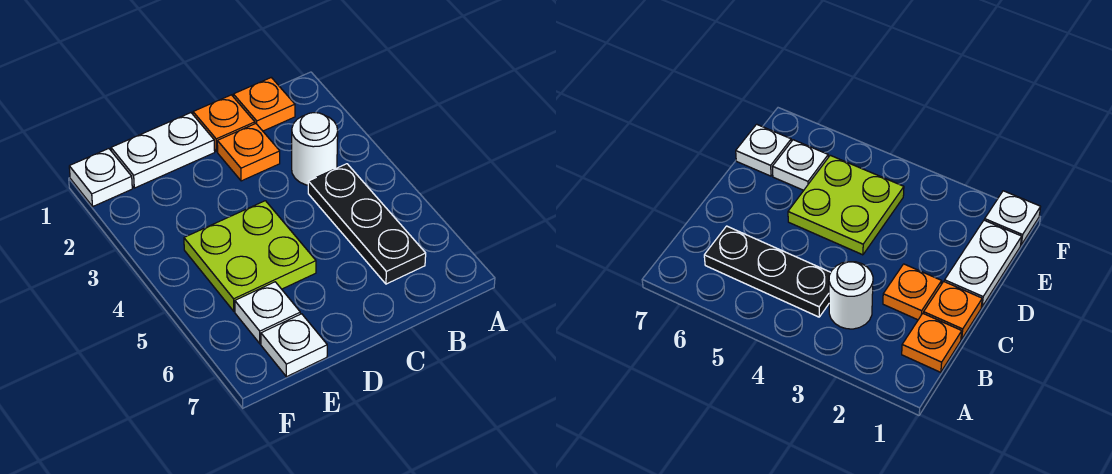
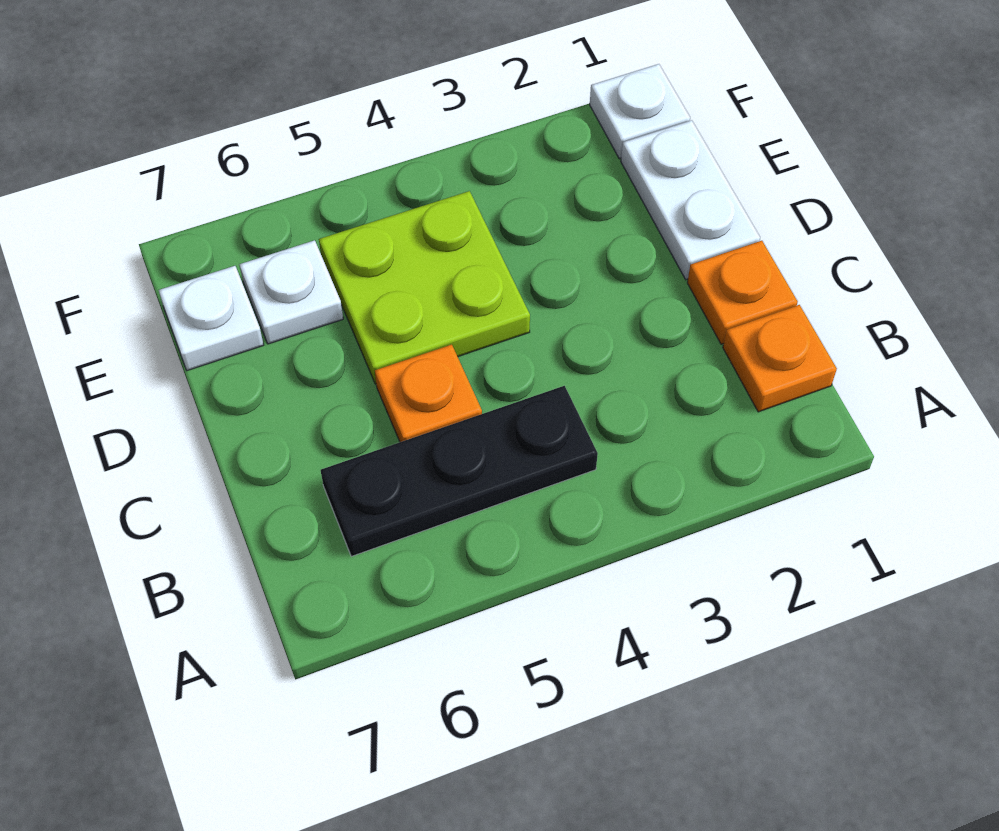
white round brick B3 level 1 -> none
orange plate C2 level 1 -> orange plate C5 level 1

